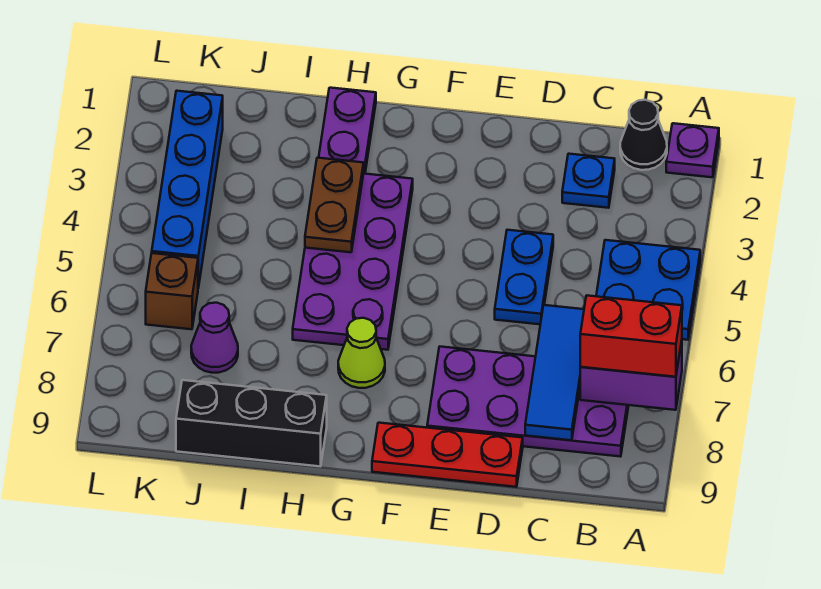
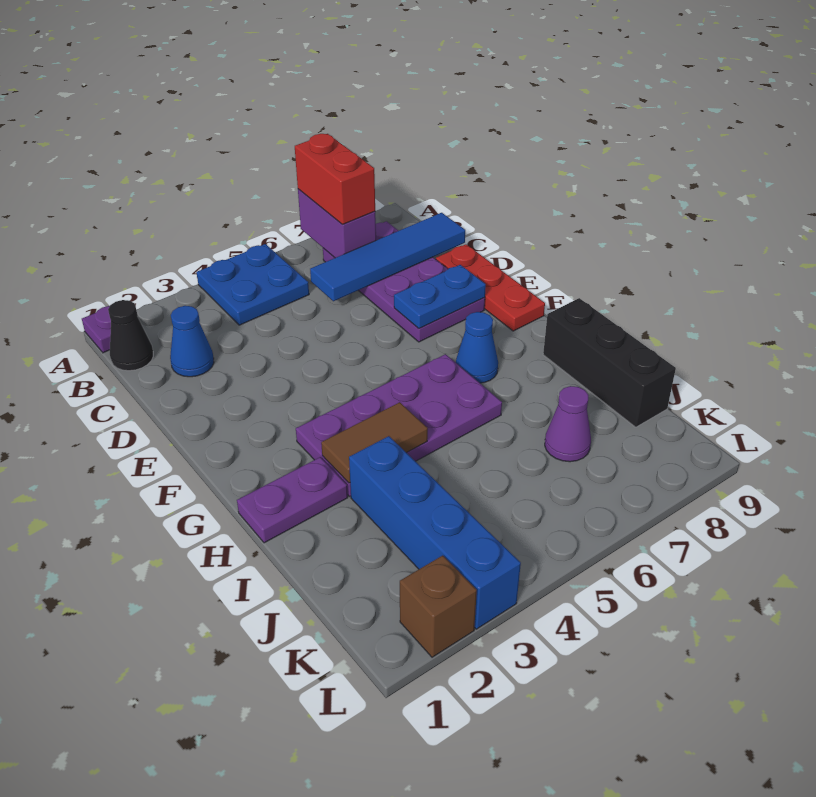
blue plate C2 level 1 -> blue cone C2 level 1
blue tile C6:C8 level 2 -> blue tile C6:C9 level 2
blue plate D4:D5 level 1 -> blue plate E7:E8 level 2
lime cone G7 level 1 -> blue cone G7 level 1
brown plate H3:H4 level 2 -> brown tile H3:H4 level 2
blue brick K2:K5 level 1 -> blue brick I3:L3 level 1
brown brick K6 level 1 -> brown brick L2 level 1

